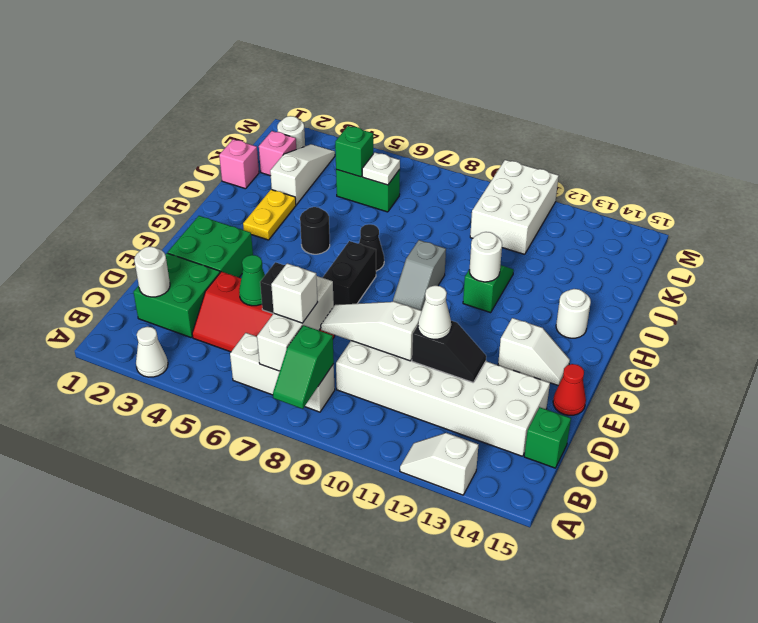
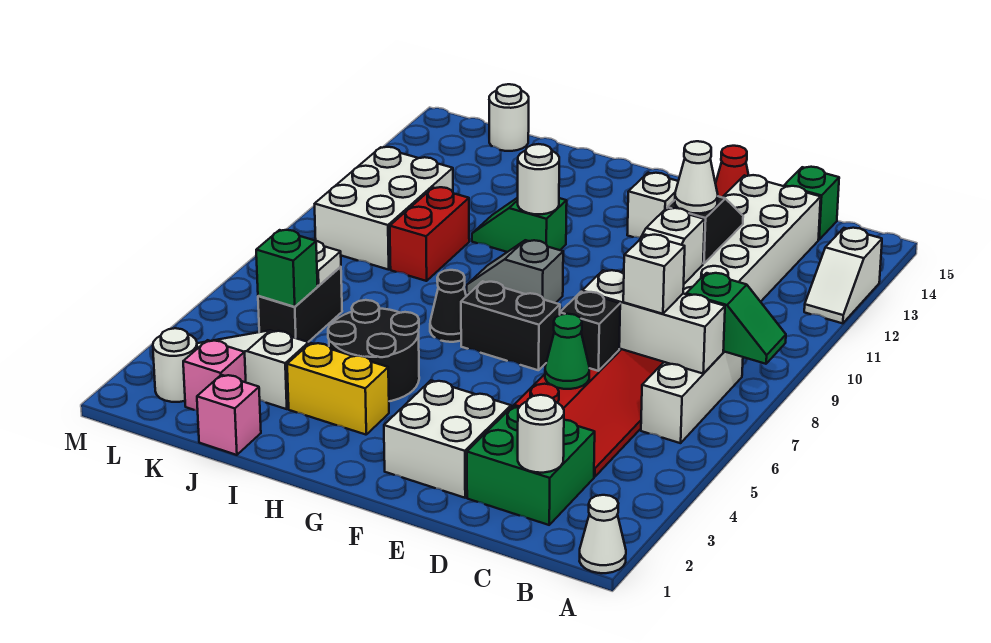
white cone A3 level 1 -> white cone A1 level 1
green brick E2:F3 level 1 -> white brick E2:F3 level 1
grey slope G9:H9 level 1 top H -> grey slope G9:H9 level 1 top G
yellow plate H3:I3 level 1 -> yellow brick H3:I3 level 1
black round brick H5 level 1 -> black round brick H4:I5 level 1
white round brick H14 level 1 -> white round brick K15 level 1
none -> red brick J9:J10 level 1
green brick K5:K6 level 1 -> black brick K5:K6 level 1
white brick K10:M11 level 1 -> white brick K9:L11 level 1

